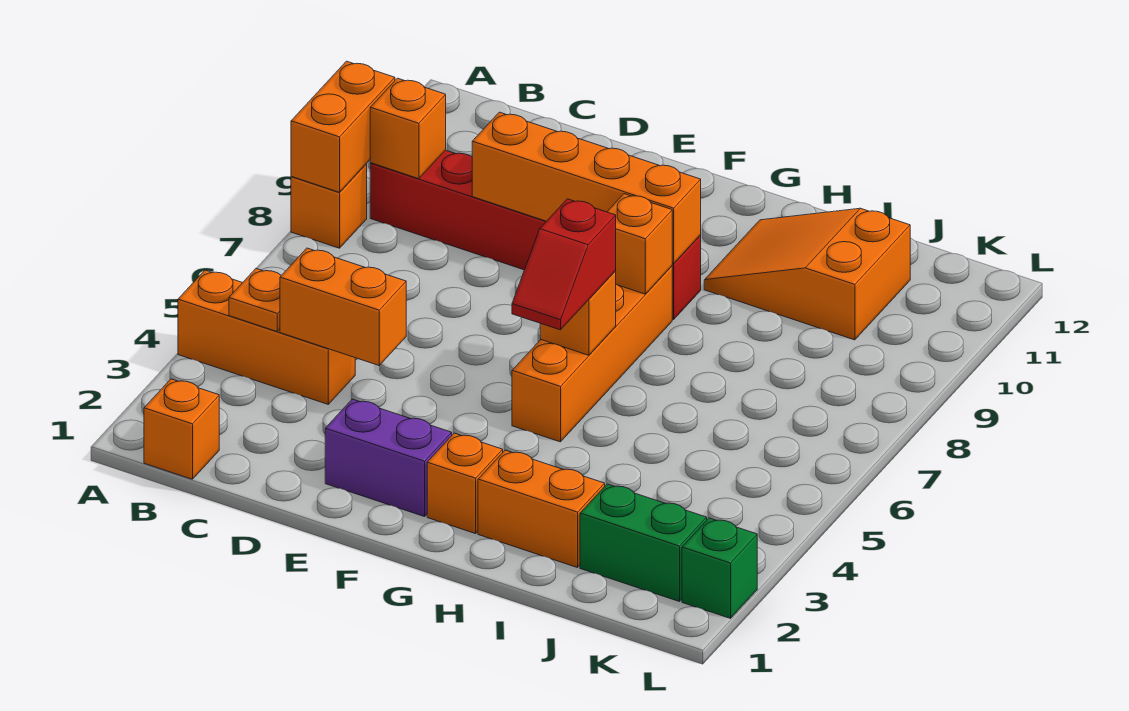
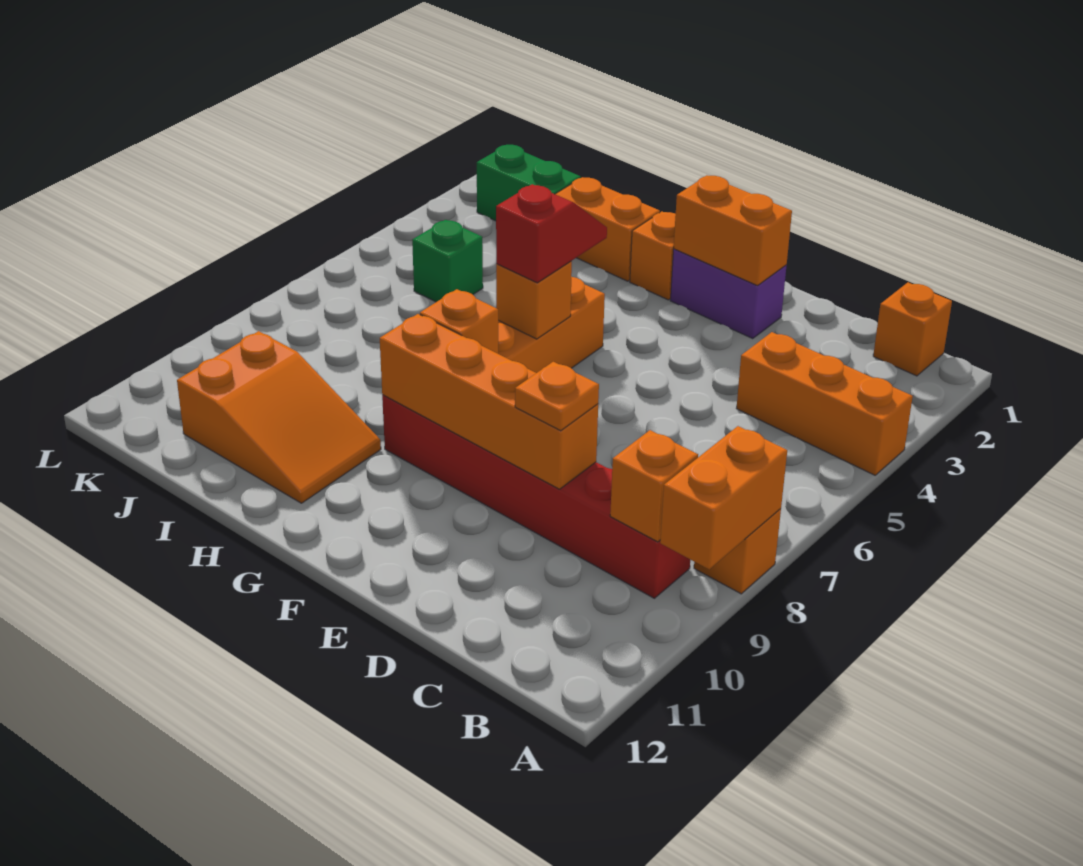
orange plate B4 level 2 -> orange plate D9 level 3
orange brick C4:D4 level 2 -> orange brick E2:F2 level 2
green brick L2 level 1 -> green brick J5 level 1

